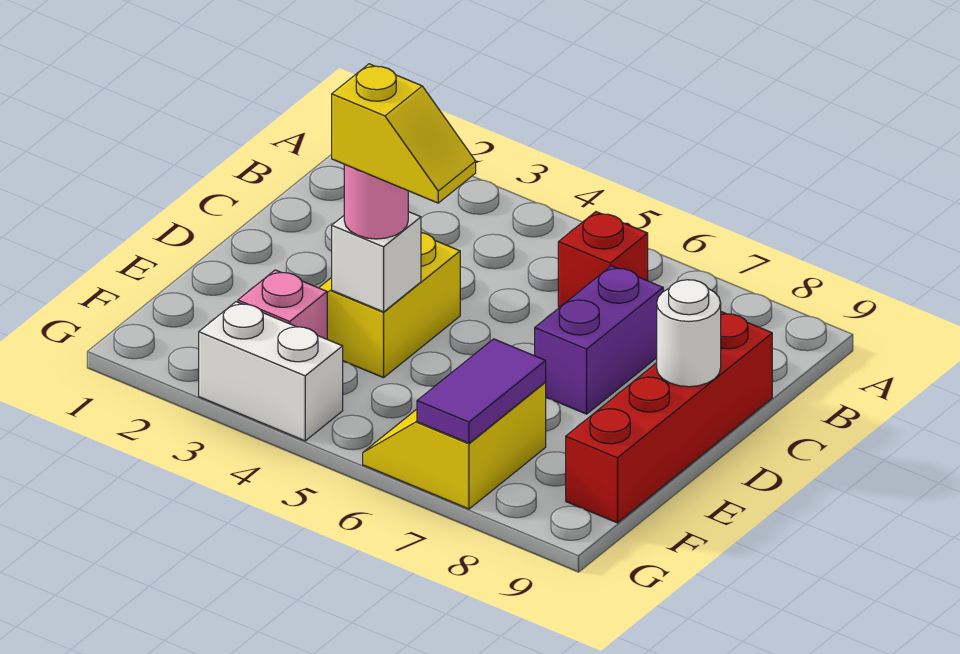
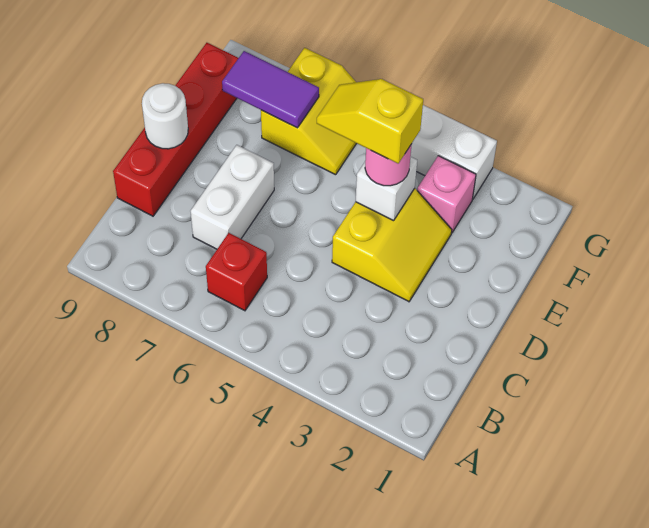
purple brick C7:D7 level 1 -> white brick C7:D7 level 1
purple tile F7:G7 level 2 -> purple tile F7:F8 level 2

